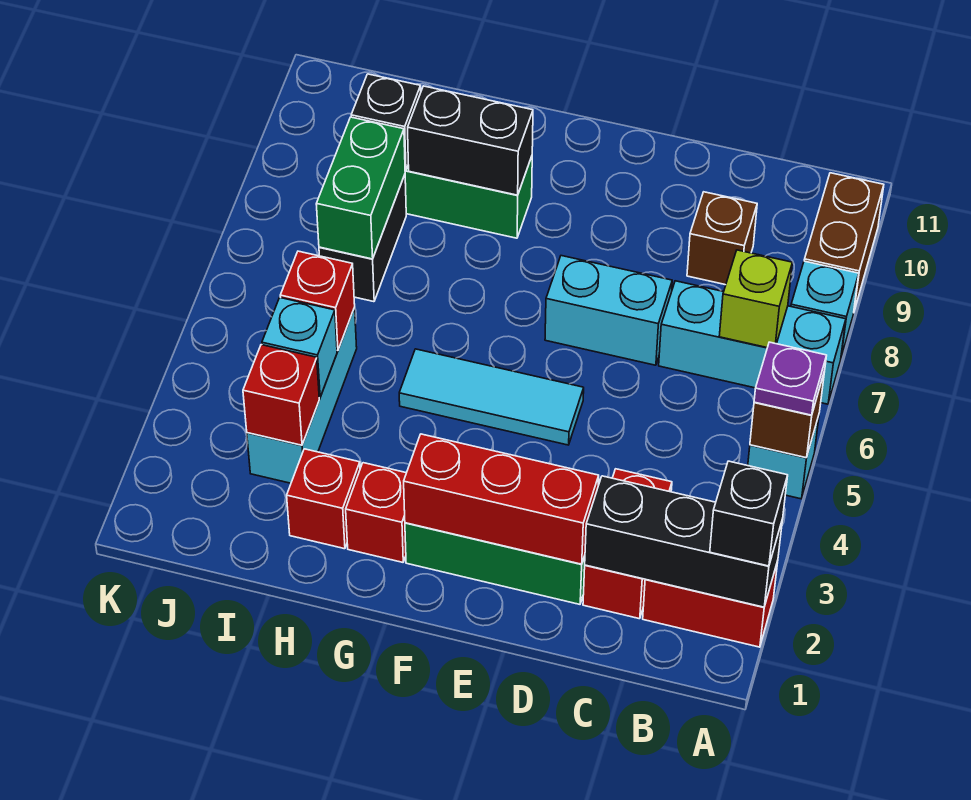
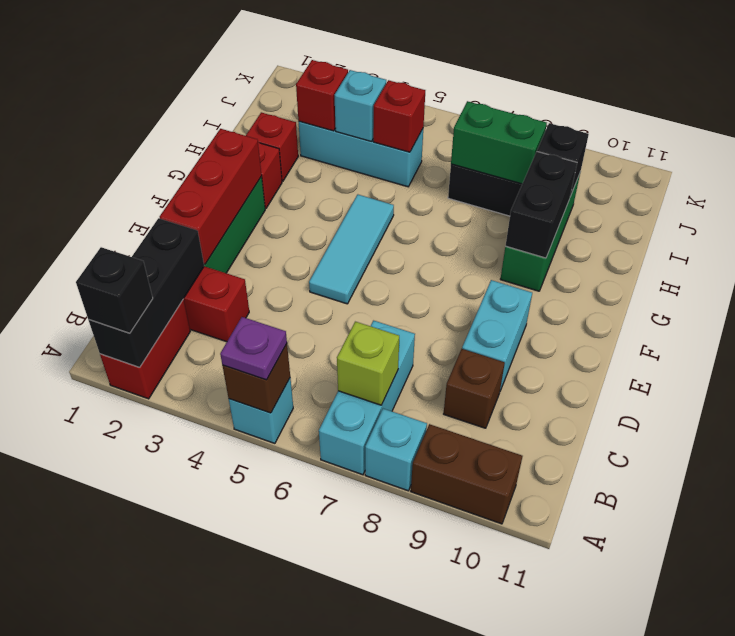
cyan brick D7:E7 level 1 -> cyan brick D9:E9 level 1

